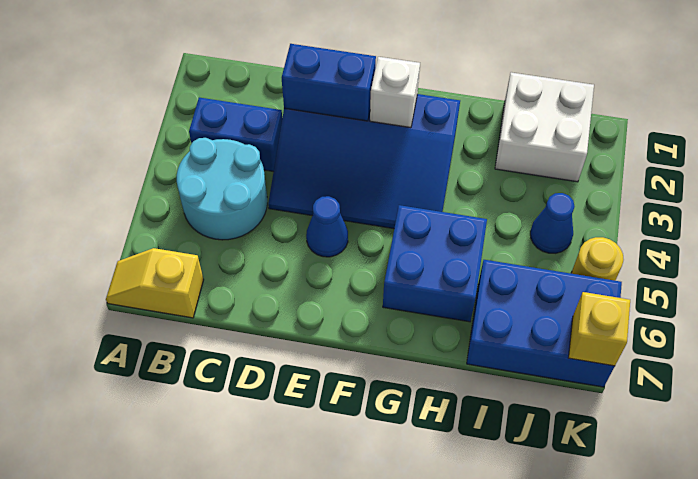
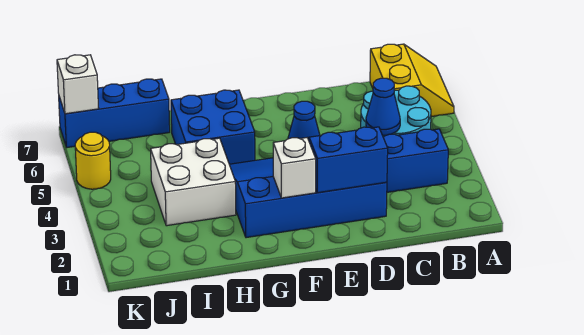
yellow slope A7:B7 level 1 top B -> yellow slope A6:B7 level 1 top B
white brick I1:J2 level 1 -> white brick H3:I4 level 1
blue brick I6:K7 level 1 -> blue brick I7:K7 level 1
blue cone J4 level 1 -> blue cone C4 level 2
yellow brick K7 level 2 -> white brick K7 level 2

